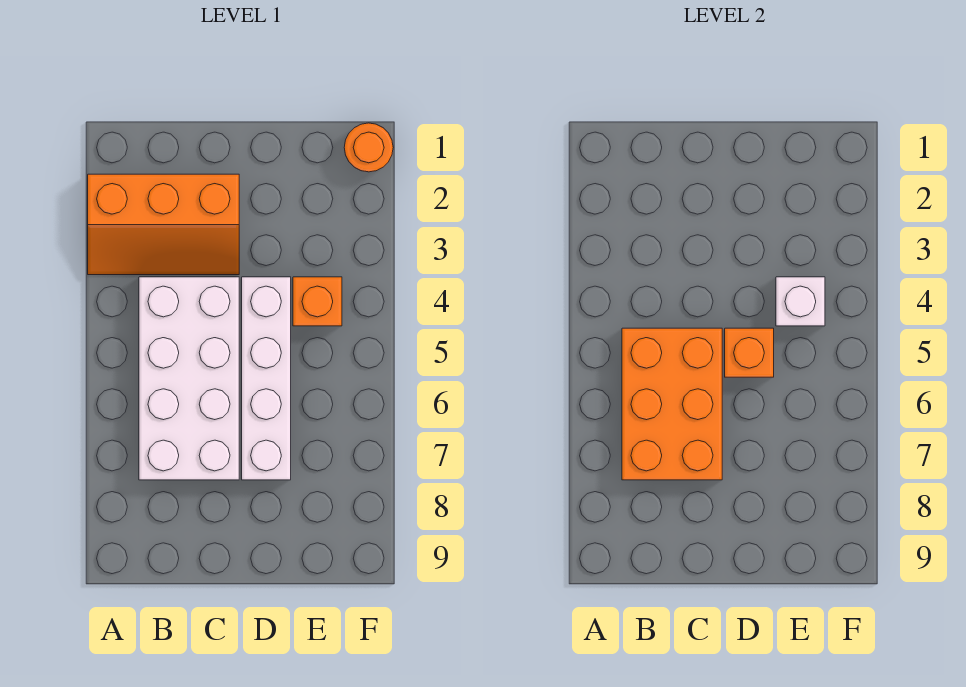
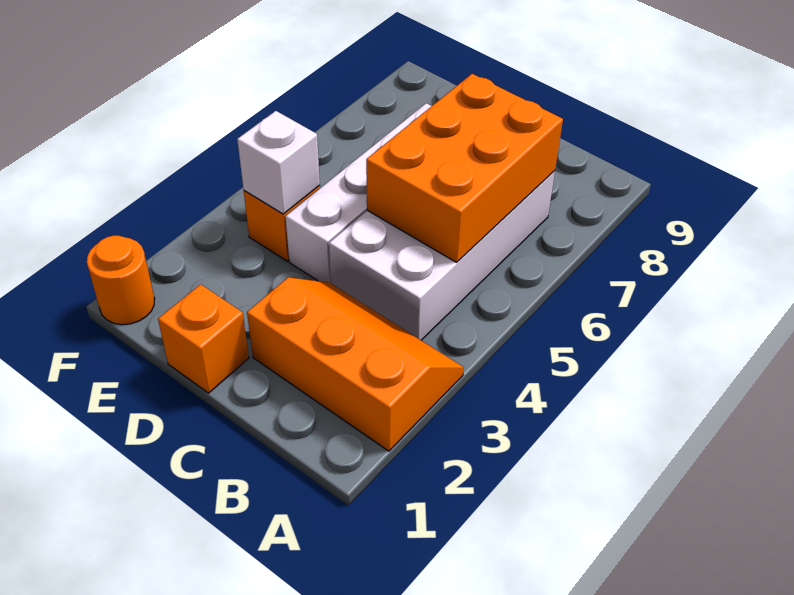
orange brick D5 level 2 -> orange brick D1 level 1

